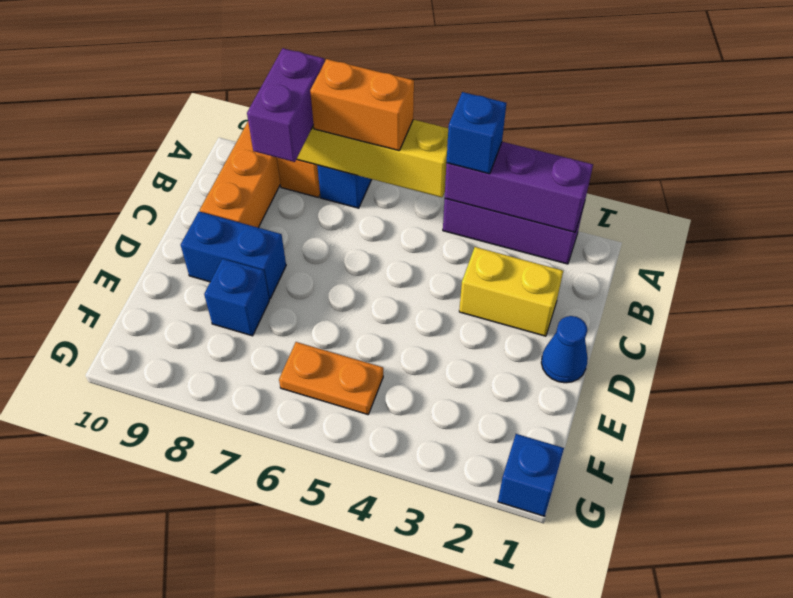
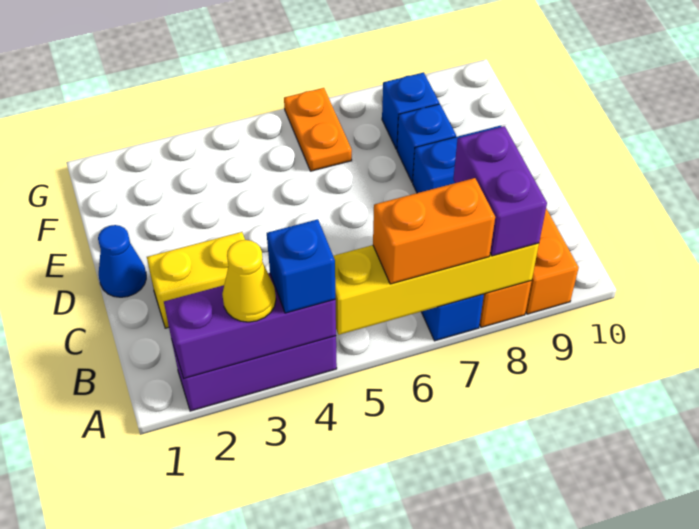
none -> yellow cone A3 level 3
orange plate F5:F6 level 1 -> orange plate F6:G6 level 1
blue brick G1 level 1 -> blue brick F8 level 1

